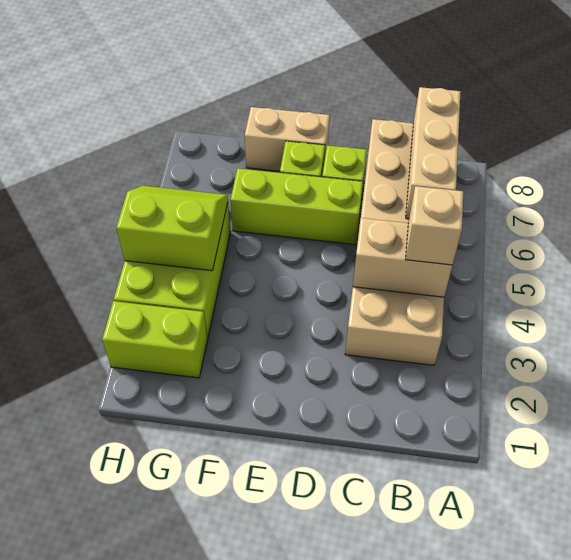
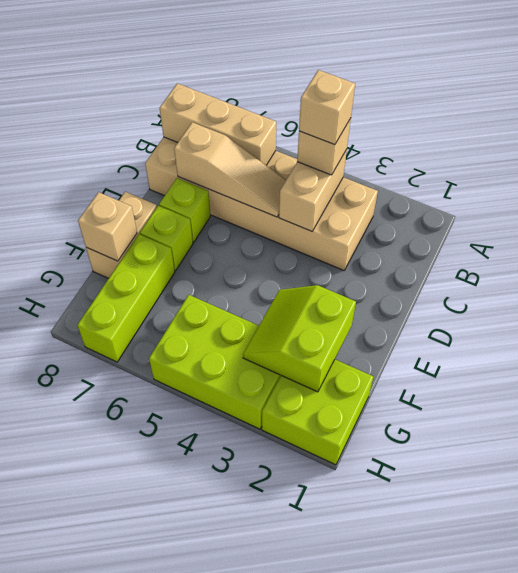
none -> tan brick B4 level 4
none -> tan slope C5:C7 level 2 top 7
lime brick D6:F6 level 1 -> lime brick F7:H7 level 1
none -> tan brick F8 level 2
lime brick G2:H2 level 1 -> lime brick G1:H2 level 1
lime slope G4:H5 level 2 top 4 -> lime slope F2:G3 level 2 top 2

